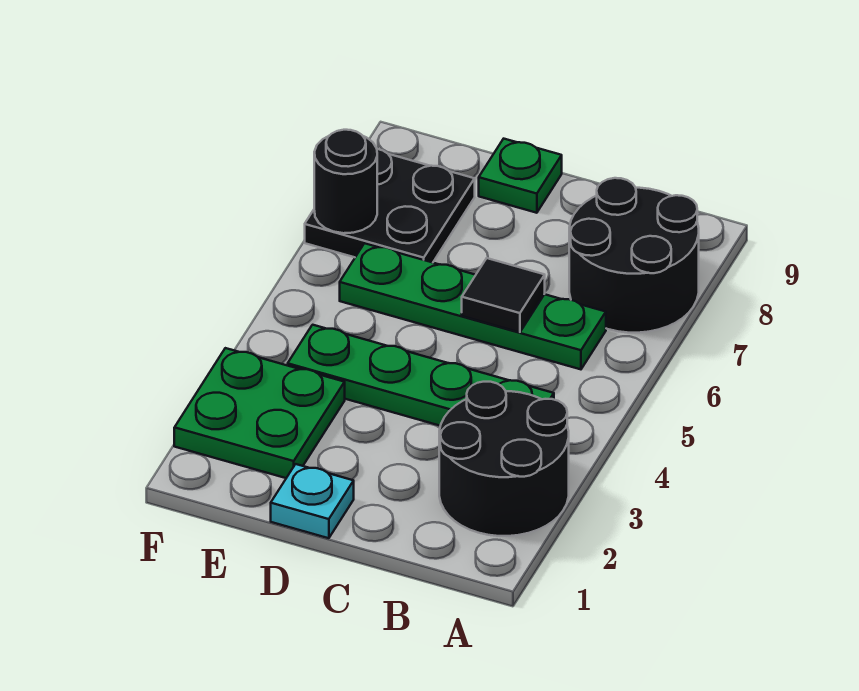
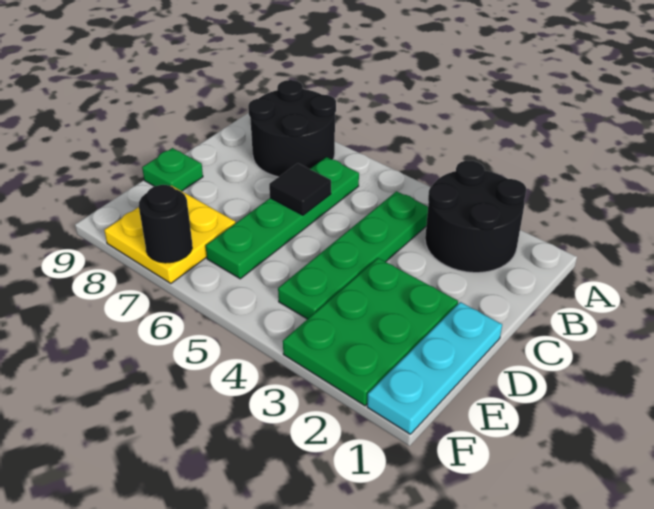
cyan plate D1 level 1 -> cyan plate D1:F1 level 1
green plate E2:F3 level 1 -> green plate D2:F3 level 1
black plate E7:F8 level 1 -> yellow plate E7:F8 level 1

